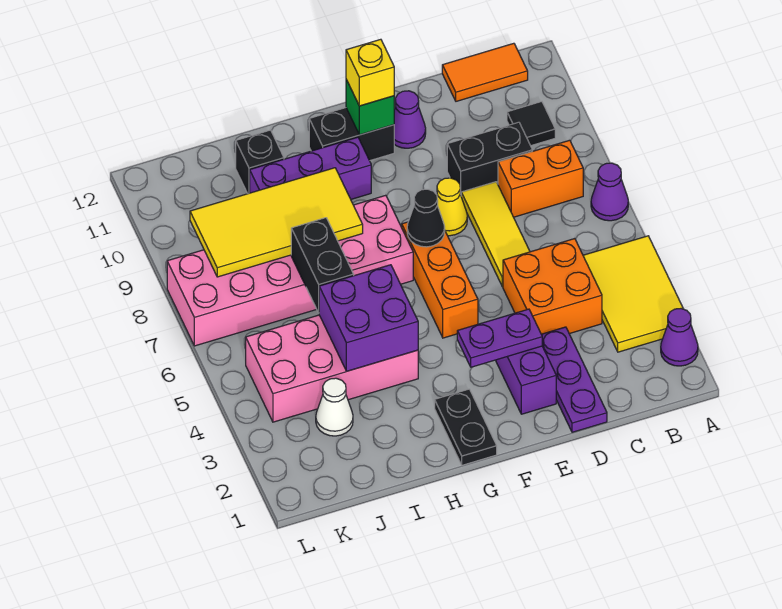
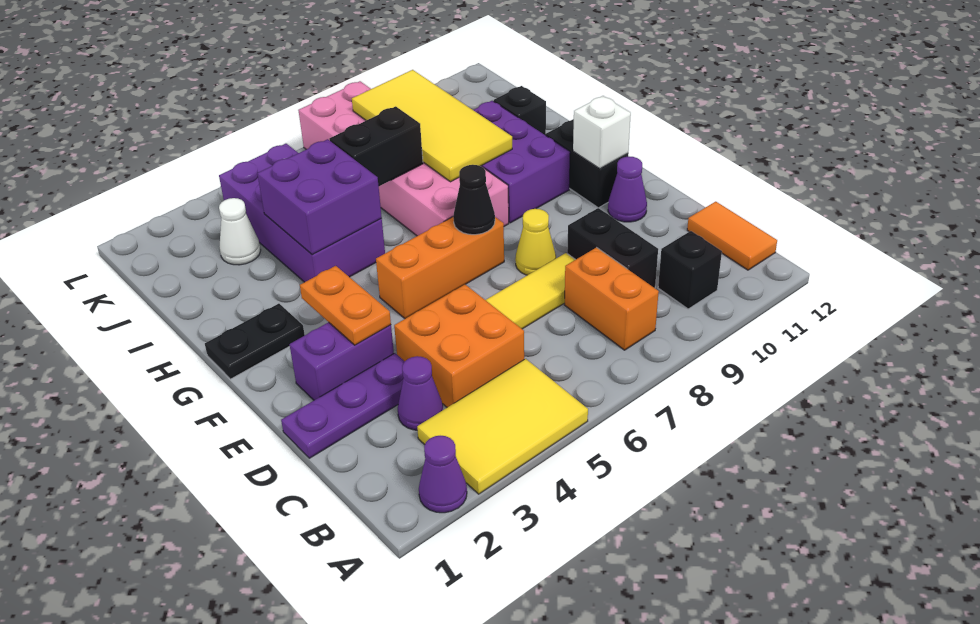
purple cone A7 level 1 -> purple cone C3 level 1
black tile B10 level 1 -> black brick B10 level 1
purple plate E3:F3 level 2 -> orange plate E3:F3 level 2
green brick F11 level 2 -> white brick F11 level 2
yellow brick F11 level 3 -> none
purple brick G10:I10 level 1 -> purple brick G9:I10 level 1
pink brick H4:K5 level 1 -> purple brick H4:K5 level 1

